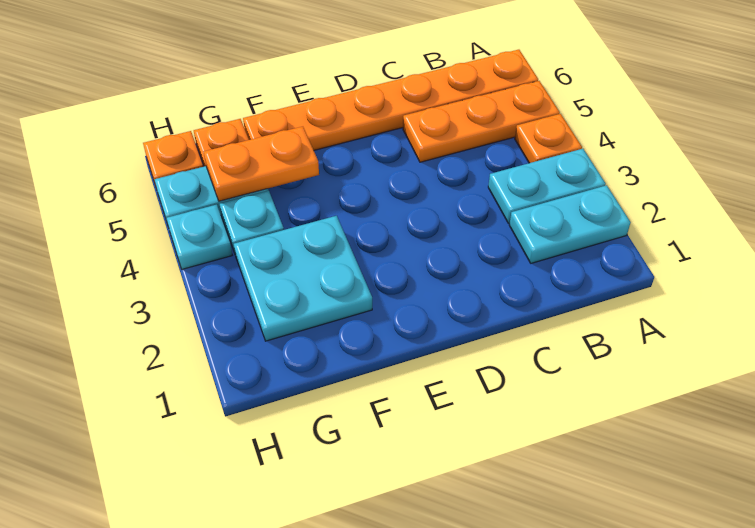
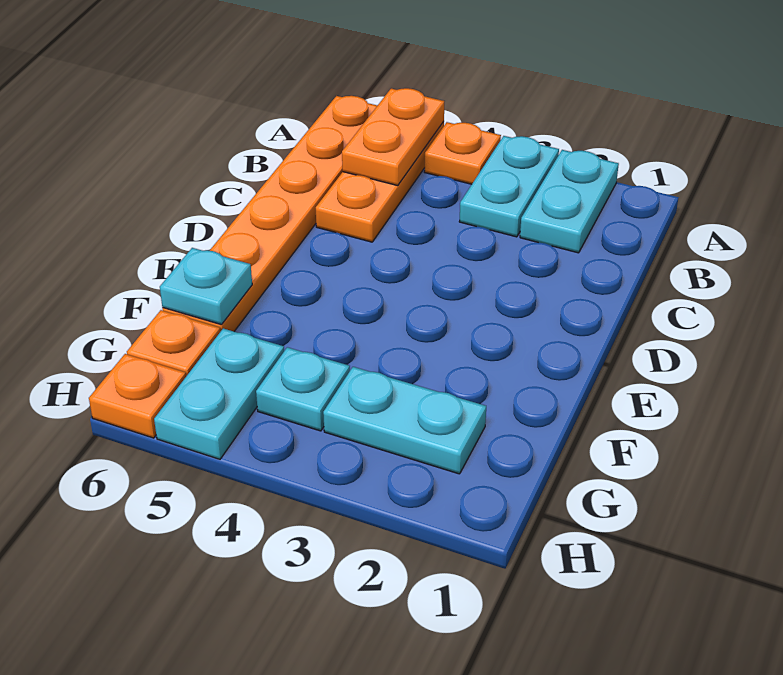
cyan plate F2:G3 level 1 -> cyan plate G2:G3 level 1
orange plate F5:G5 level 2 -> orange plate A5:B5 level 2
cyan plate H4 level 1 -> cyan plate F6 level 2

